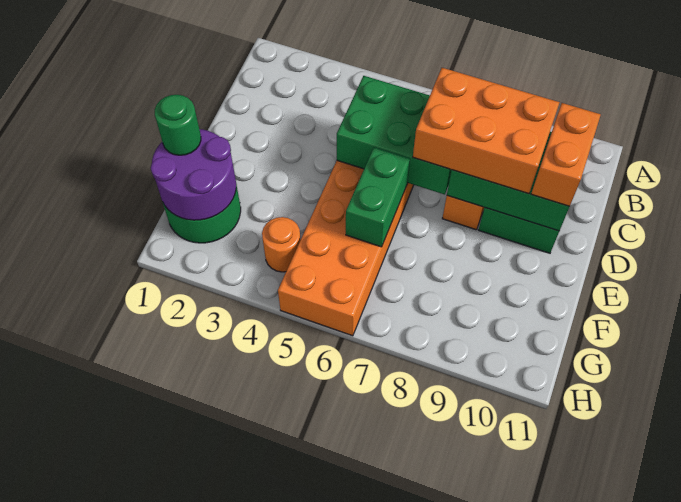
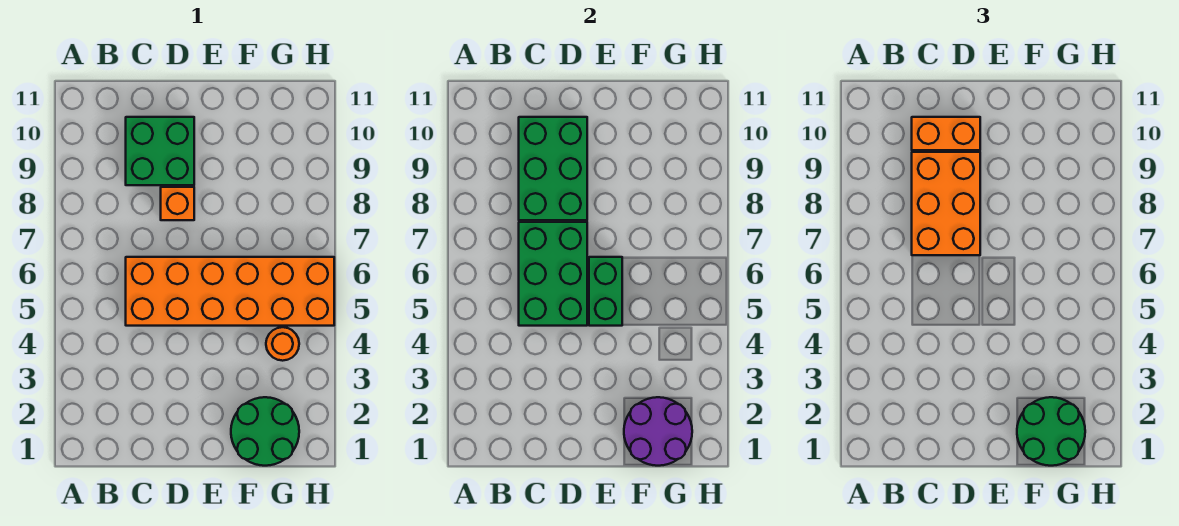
green brick E6:F6 level 2 -> green brick E5:E6 level 2
green round brick F1 level 3 -> green round brick F1:G2 level 3

